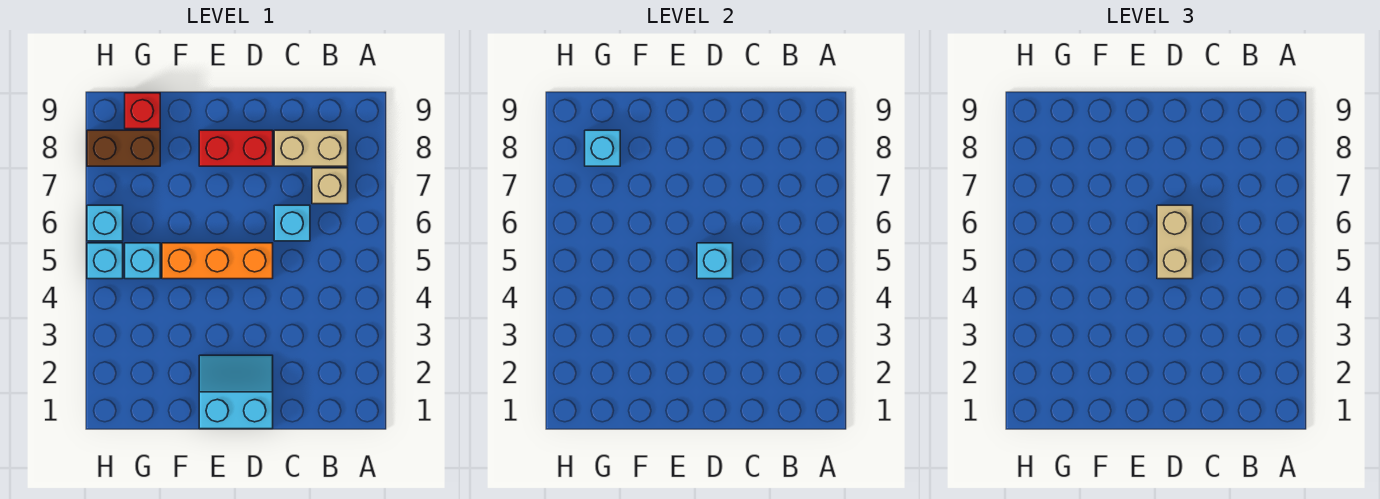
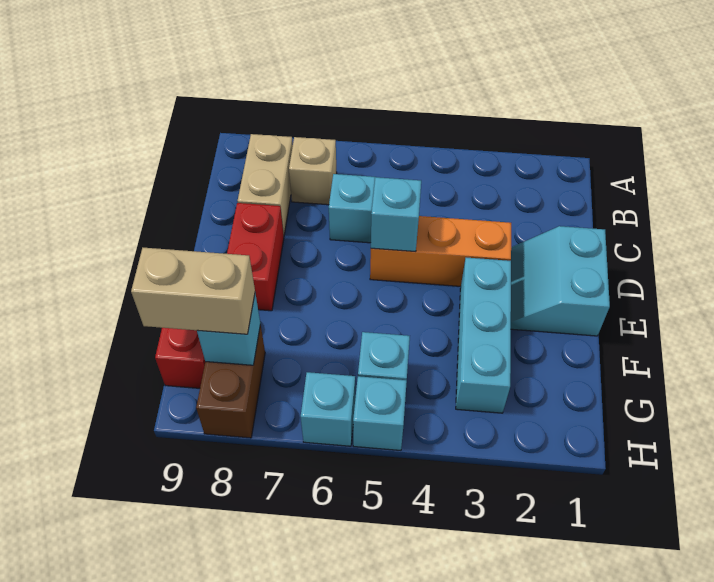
orange brick D5:F5 level 1 -> orange brick D3:D5 level 1
tan brick D5:D6 level 3 -> tan brick G8:G9 level 3
none -> cyan brick E3:G3 level 1

